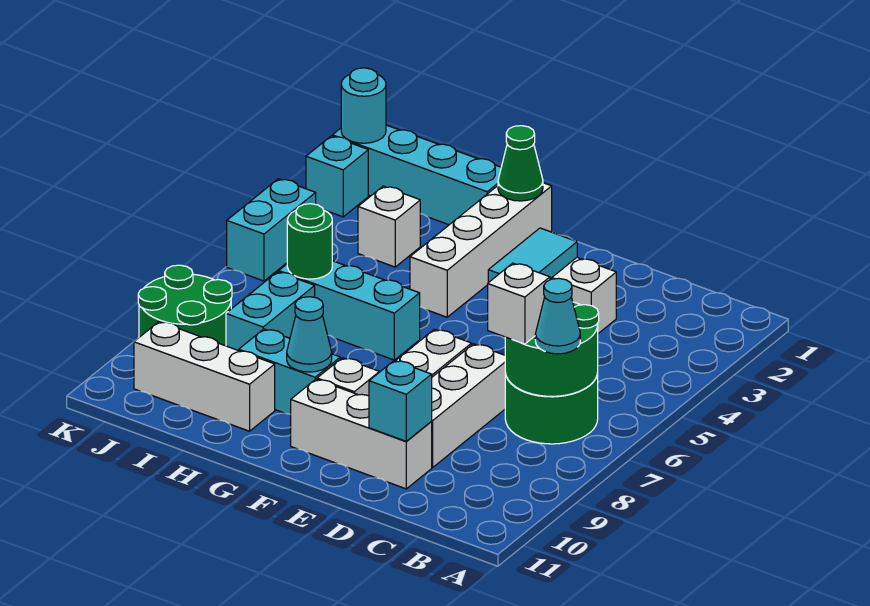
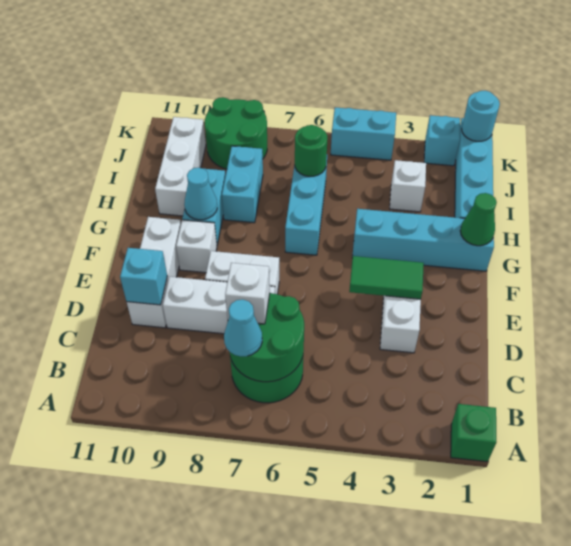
none -> green brick A1 level 1
cyan tile E3:E4 level 2 -> green tile E3:E4 level 2
white brick G1:G4 level 1 -> cyan brick G1:G4 level 1
cyan brick I7:I8 level 1 -> cyan brick H8:I8 level 1

